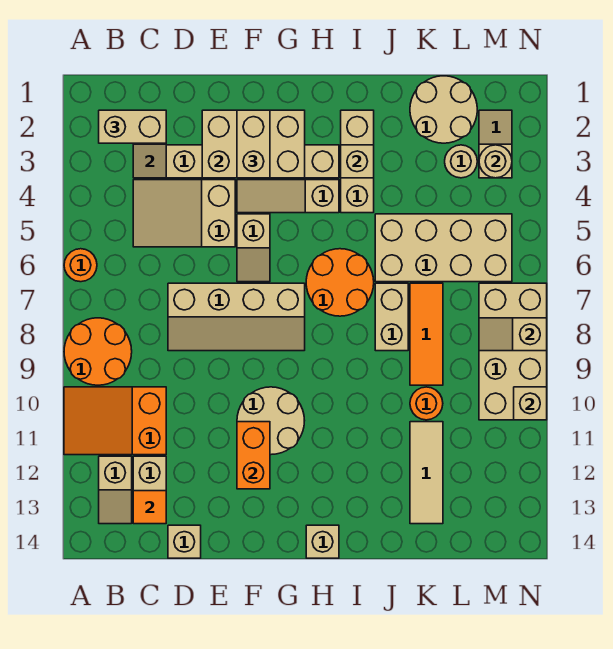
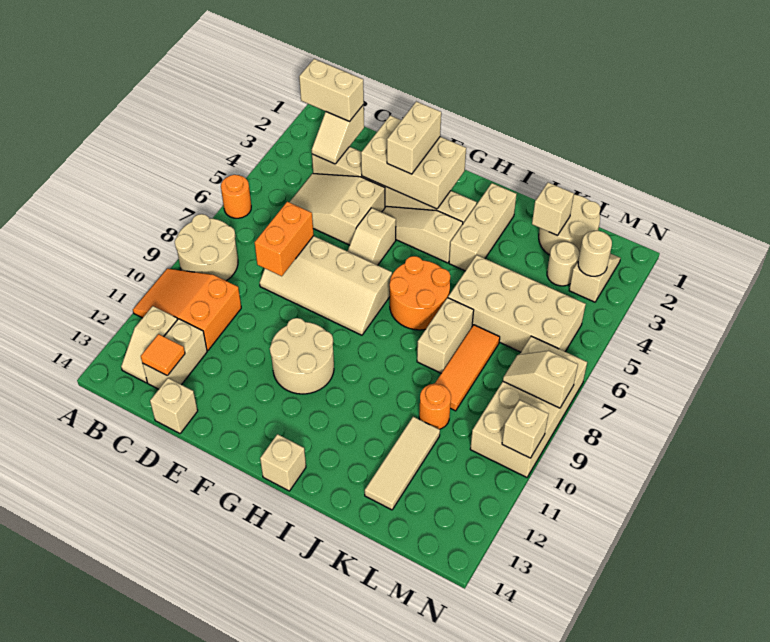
orange round brick A8:B9 level 1 -> tan round brick A8:B9 level 1
orange brick F11:F12 level 2 -> orange brick D7:D8 level 2
tan brick I3 level 2 -> tan brick K2 level 2

